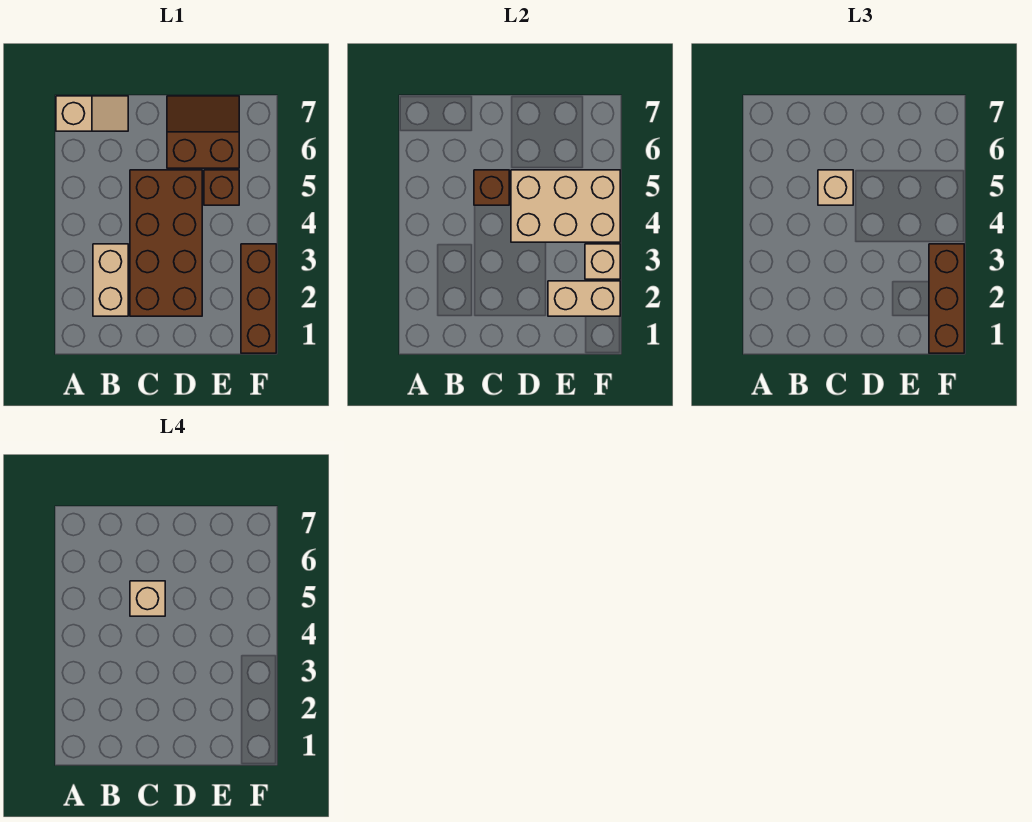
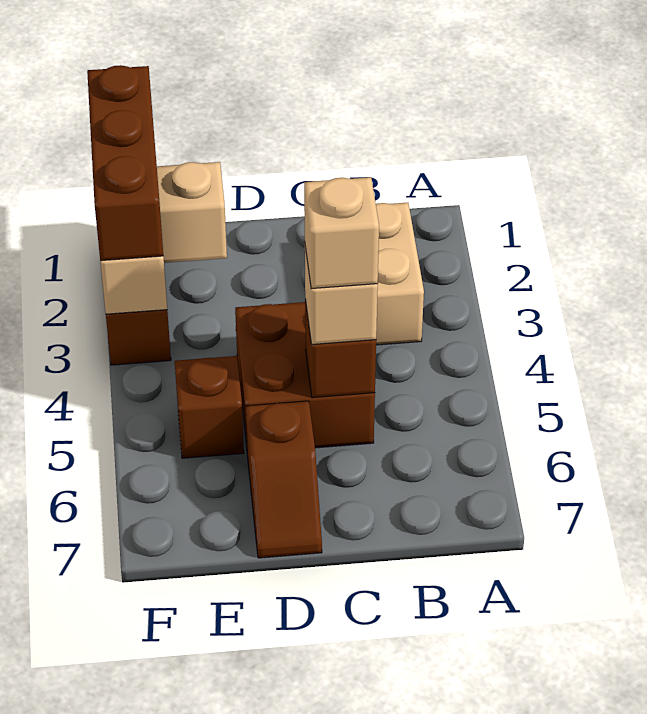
tan slope A7:B7 level 1 top A -> none
brown brick C2:D5 level 1 -> brown brick C4:D5 level 1
tan brick D4:F5 level 2 -> none
brown slope D6:E7 level 1 top 6 -> brown slope D6:D7 level 1 top 6

